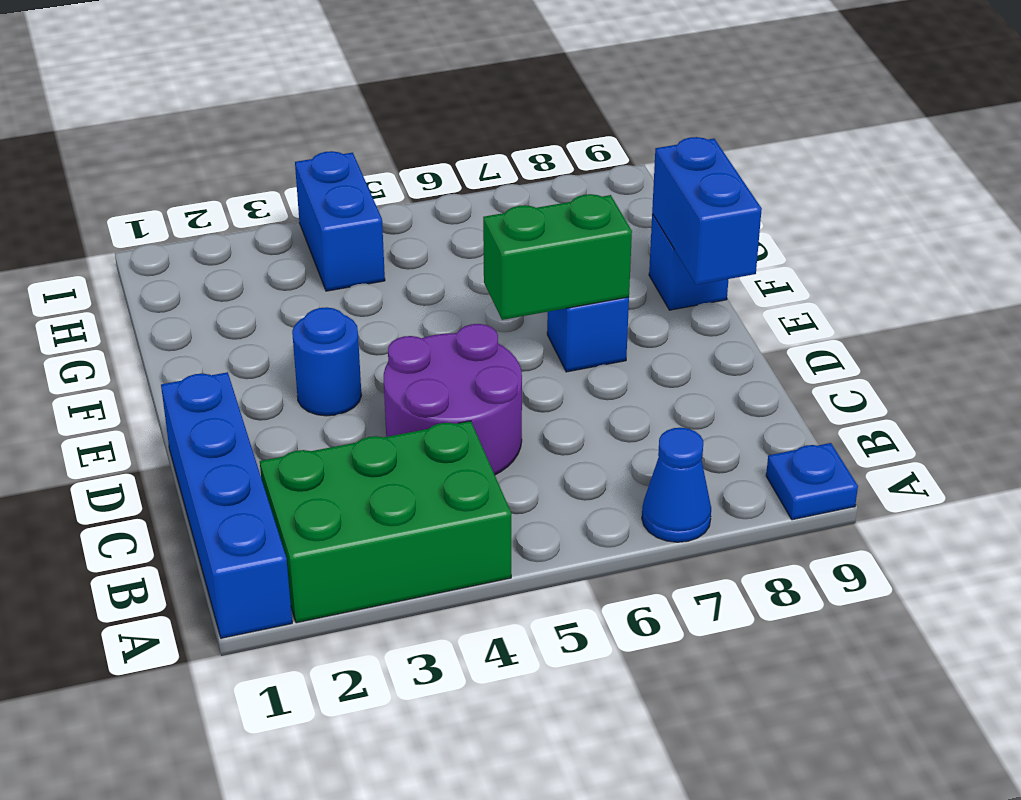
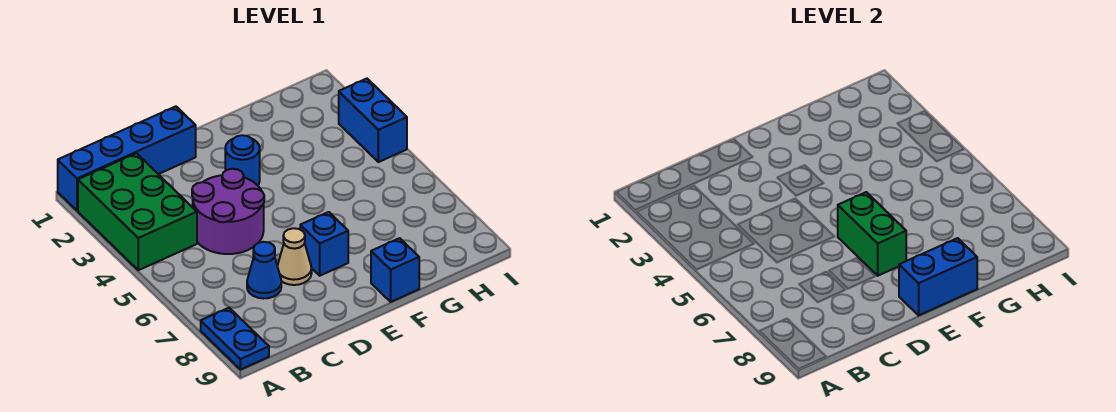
blue cone A7 level 1 -> blue cone C7 level 1
blue plate A9 level 1 -> blue plate A8:A9 level 1
none -> tan cone D7 level 1
blue brick H4:I4 level 1 -> blue brick I3:I4 level 1

